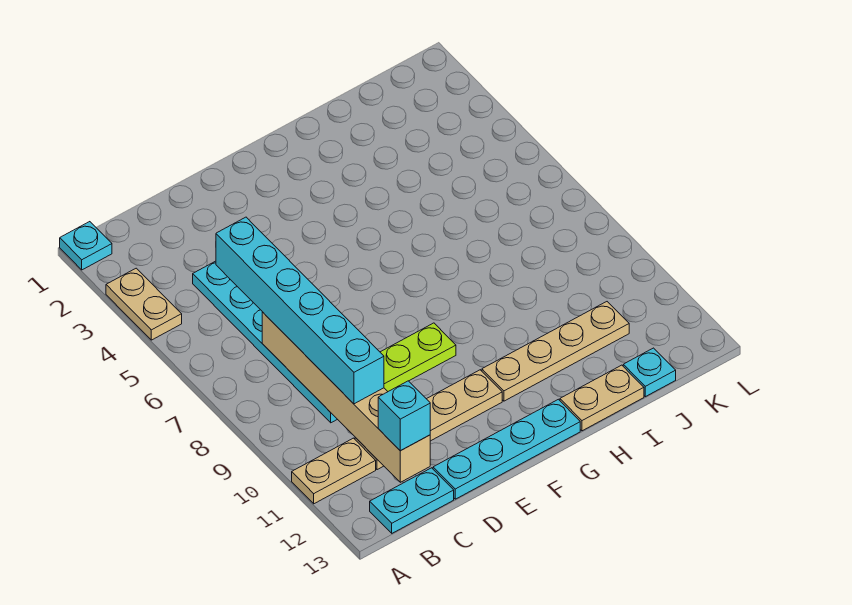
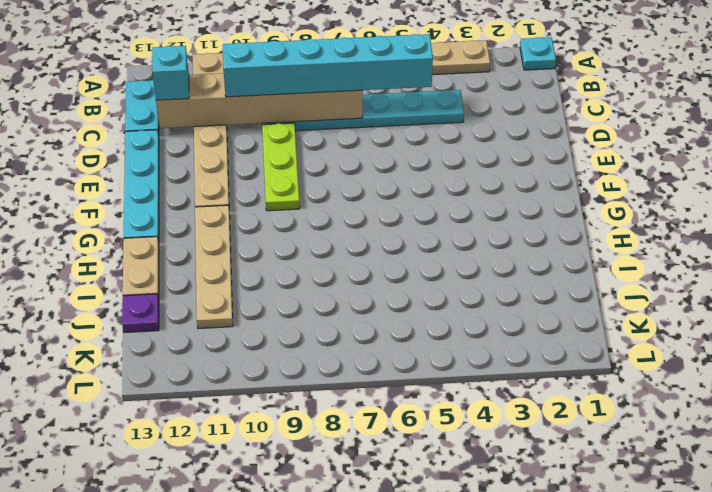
cyan plate J13 level 1 -> purple plate J13 level 1

